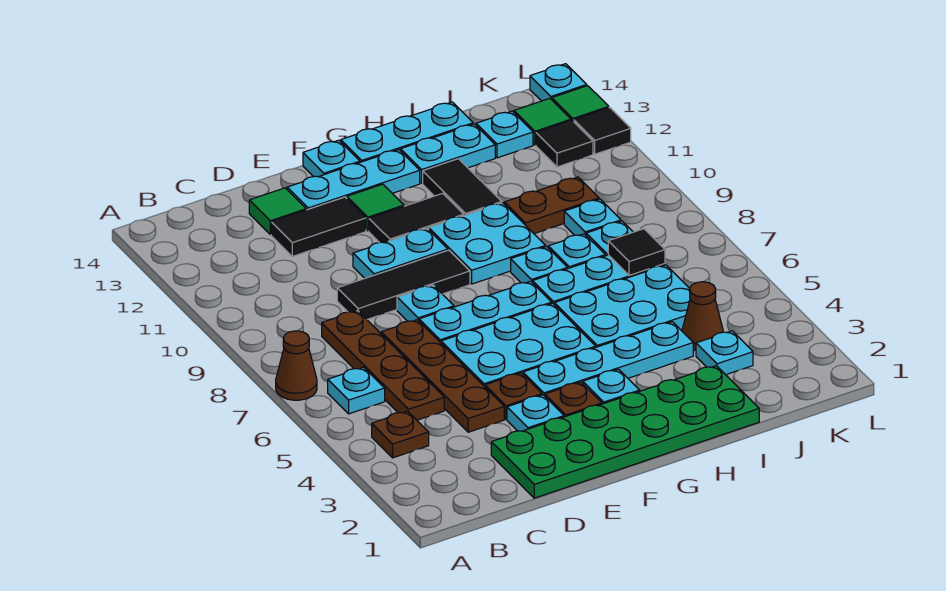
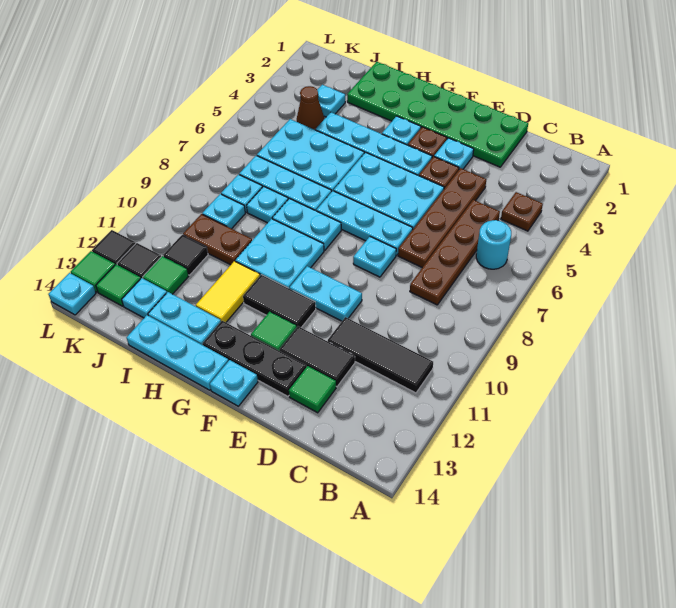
brown cone A7 level 1 -> none
cyan plate B6 level 1 -> cyan round brick B6 level 1
black tile D9:F9 level 1 -> black tile B11:D11 level 1
cyan plate E13:G13 level 1 -> black plate E13:G13 level 1
cyan plate H8 level 1 -> cyan plate G8:H8 level 1
black tile H11:H12 level 1 -> yellow tile H11:H12 level 1
black tile J7 level 2 -> black tile J11 level 1
none -> green tile J12 level 1

